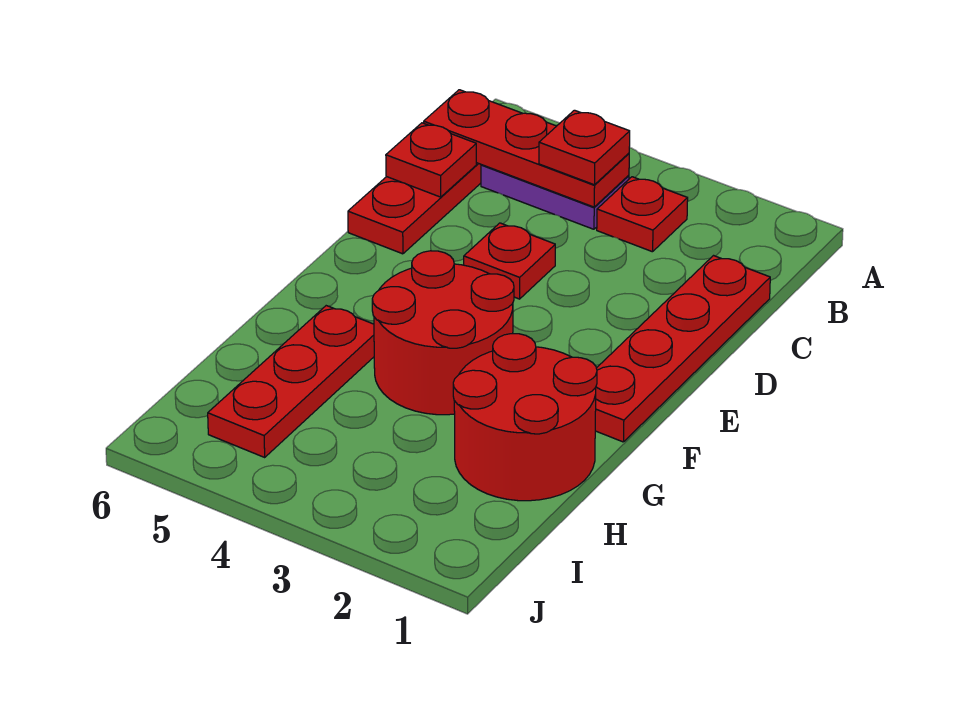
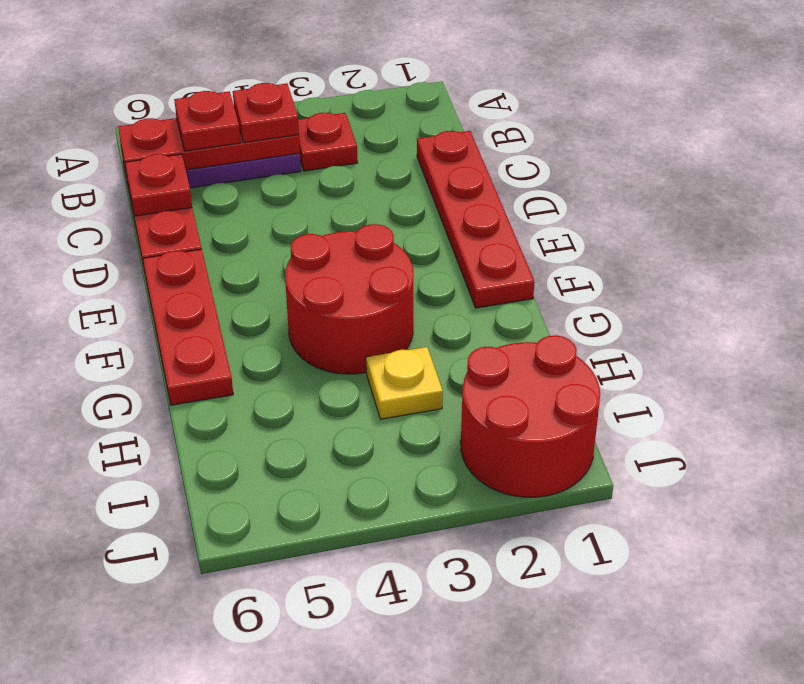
red plate D4 level 1 -> red plate B5 level 3
red round brick G1:H2 level 1 -> red round brick I1:J2 level 1
red plate G5:I5 level 1 -> red plate E6:G6 level 1
none -> yellow plate H3 level 1

